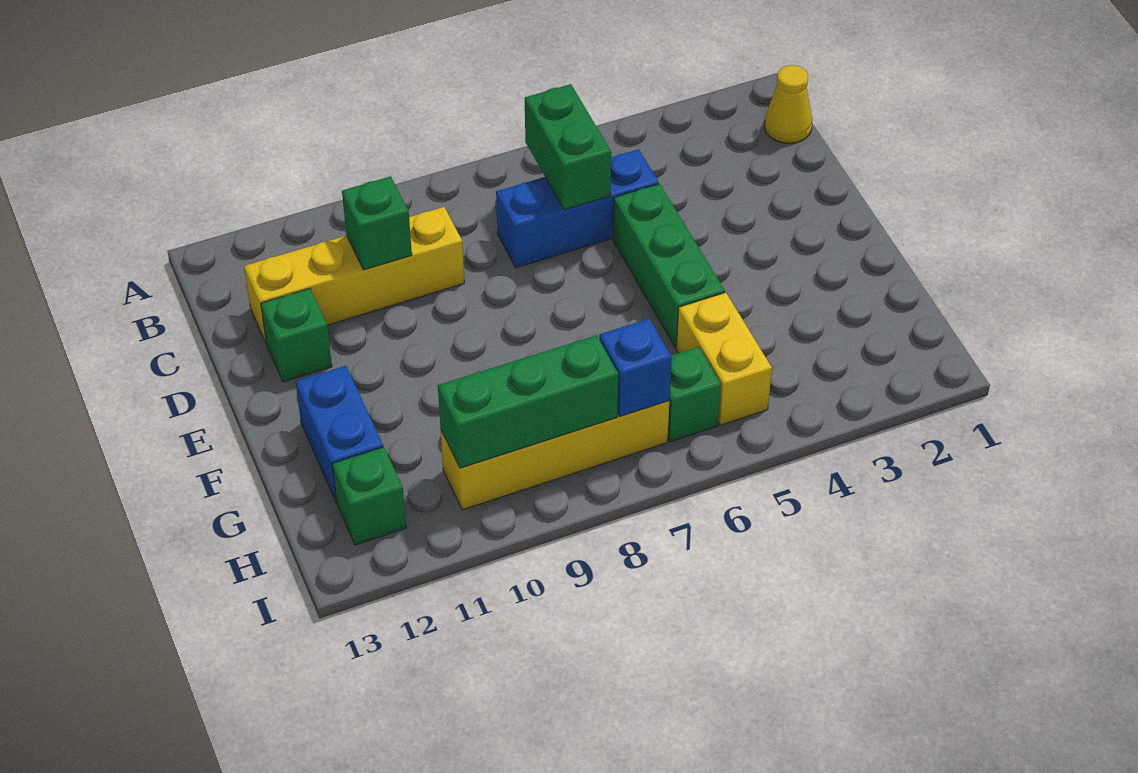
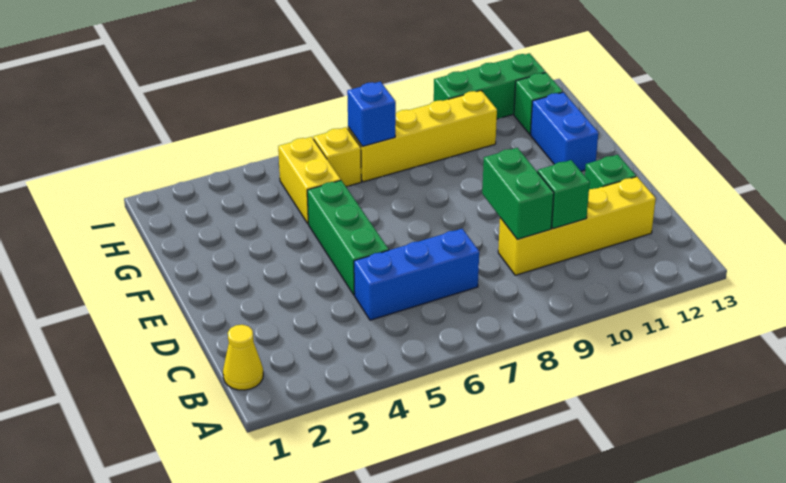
green brick B6:C6 level 2 -> green brick C9:D9 level 2
green brick H6 level 1 -> yellow brick H6 level 1
green brick H8:H10 level 2 -> green brick I10:I12 level 1

